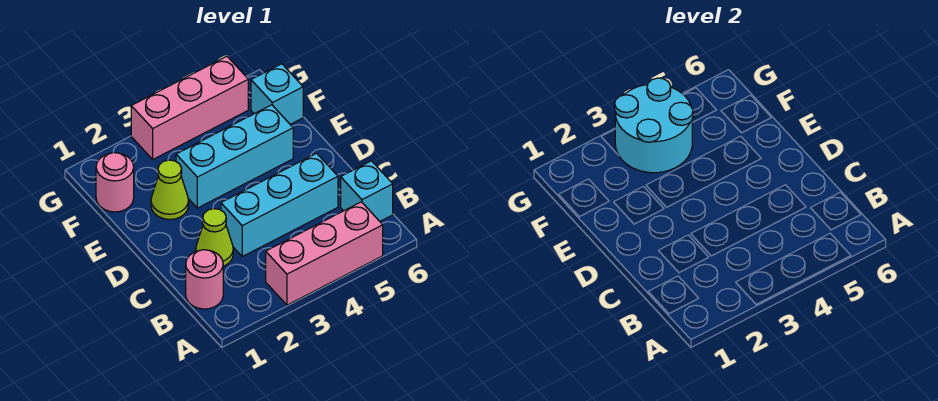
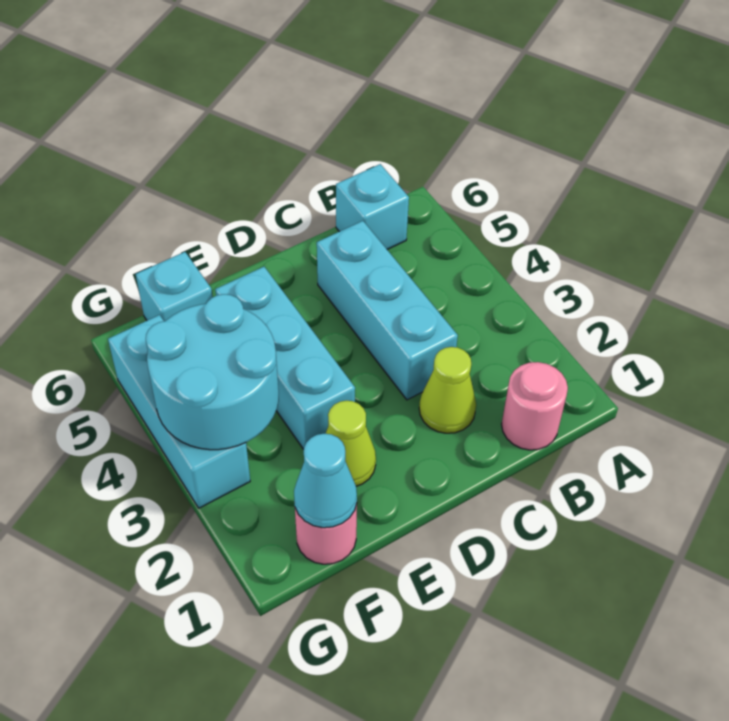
pink brick A3:A5 level 1 -> none
none -> cyan cone F1 level 2
pink brick G3:G5 level 1 -> cyan brick G3:G5 level 1

